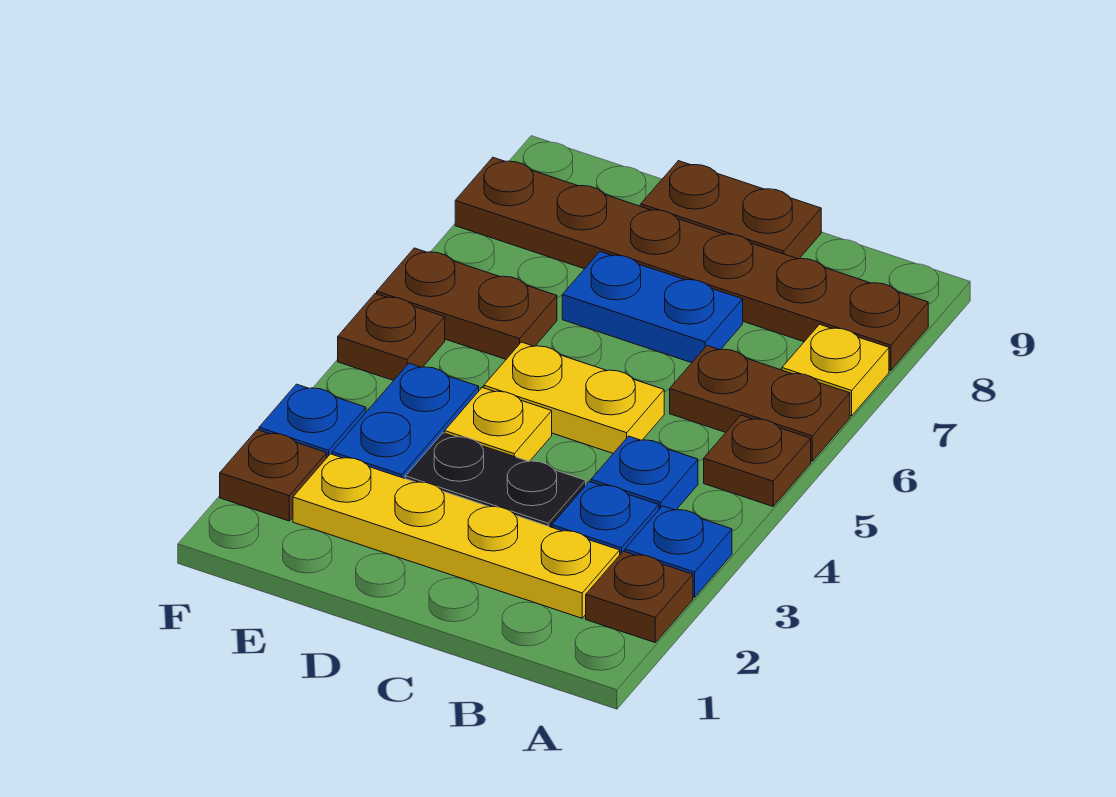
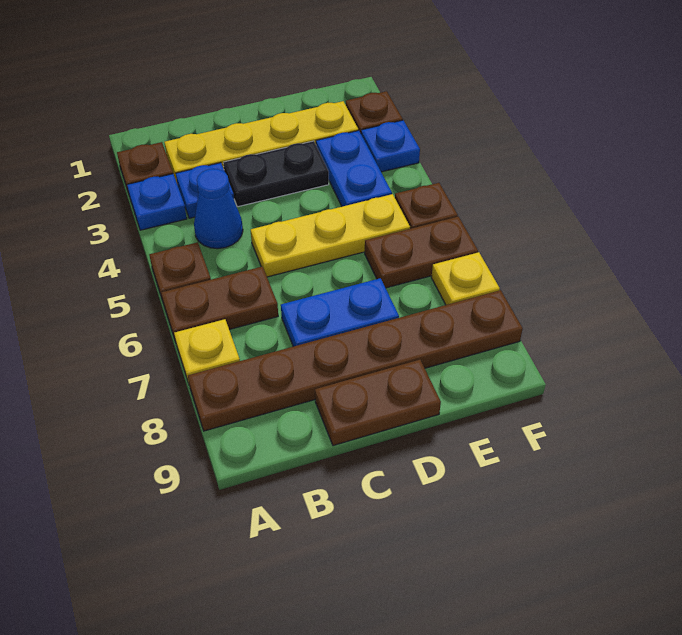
blue plate B4 level 1 -> blue cone B4 level 1
yellow plate C5:D5 level 1 -> yellow plate C5:E5 level 1
yellow plate D4 level 1 -> yellow plate F7 level 1

